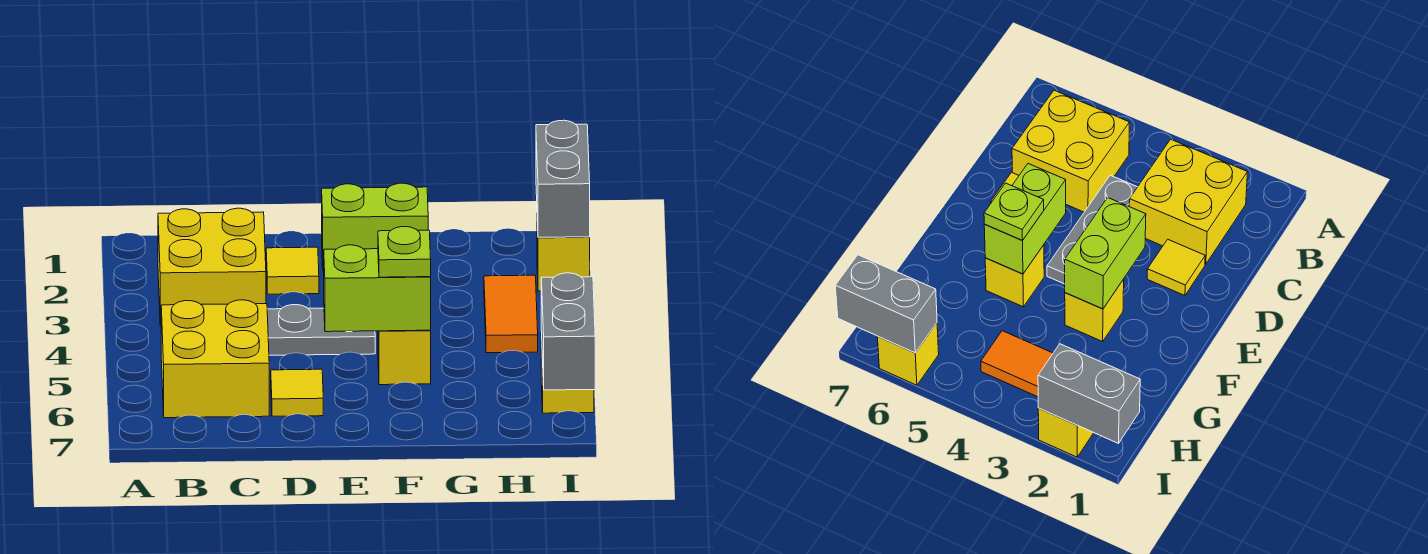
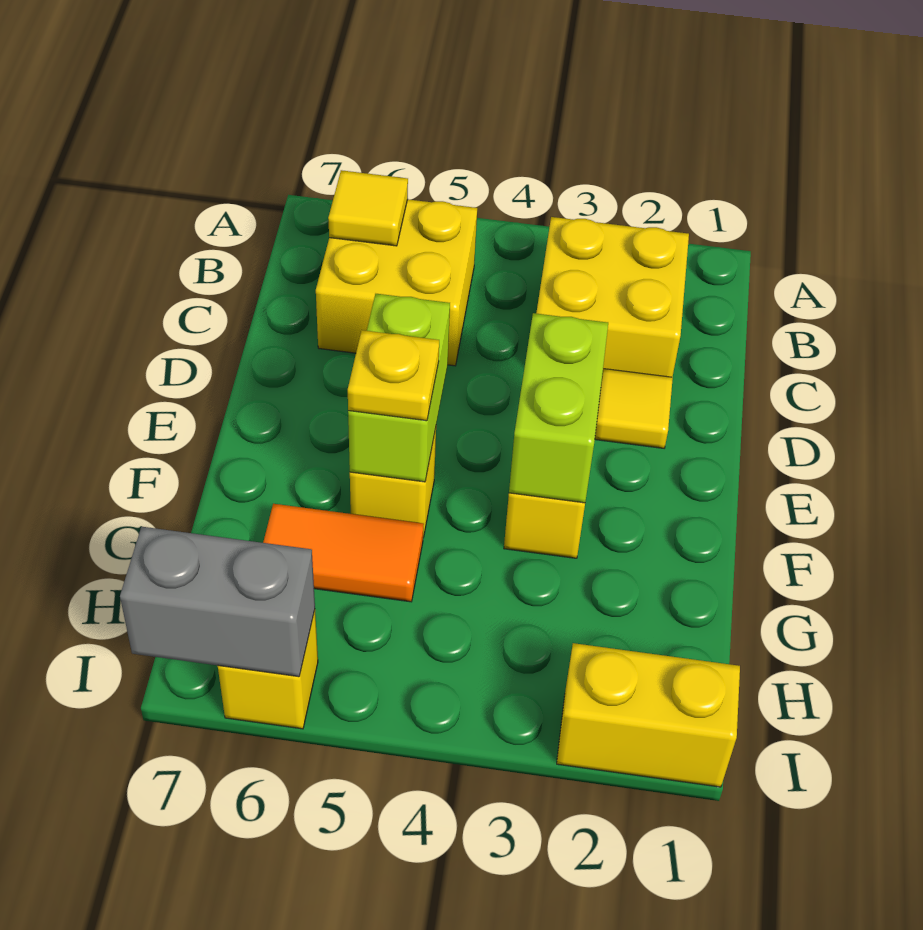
grey plate C4:E4 level 1 -> none
yellow tile D6 level 1 -> yellow tile B6 level 2
lime plate F5 level 3 -> yellow plate F5 level 3
orange tile H3:H4 level 1 -> orange tile G5:G6 level 1
grey brick I1:I2 level 2 -> none
yellow brick I2 level 1 -> yellow brick I1:I2 level 1

